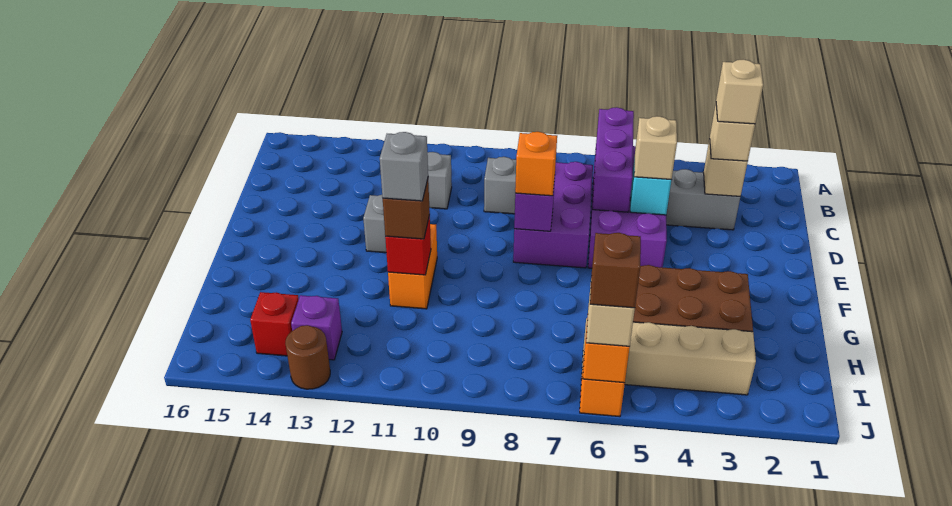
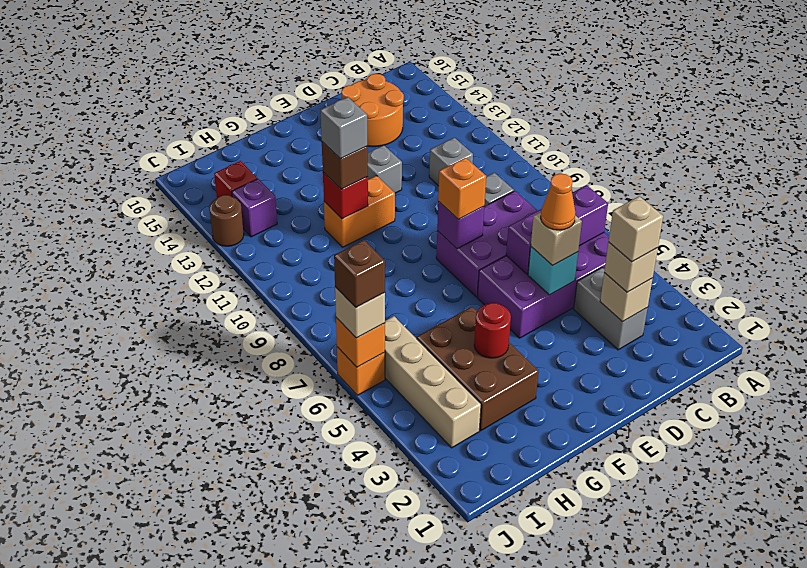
none -> orange round brick C14:D15 level 1
none -> orange cone D5 level 4
none -> red round brick G4 level 2

